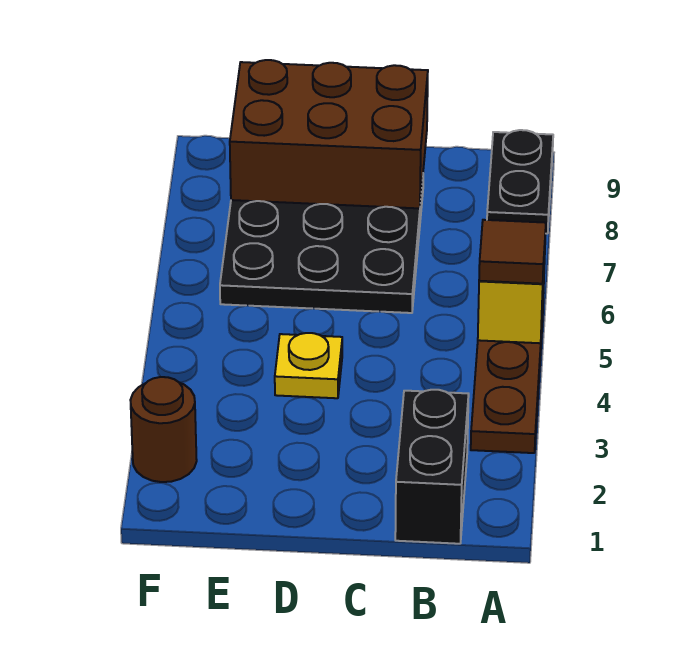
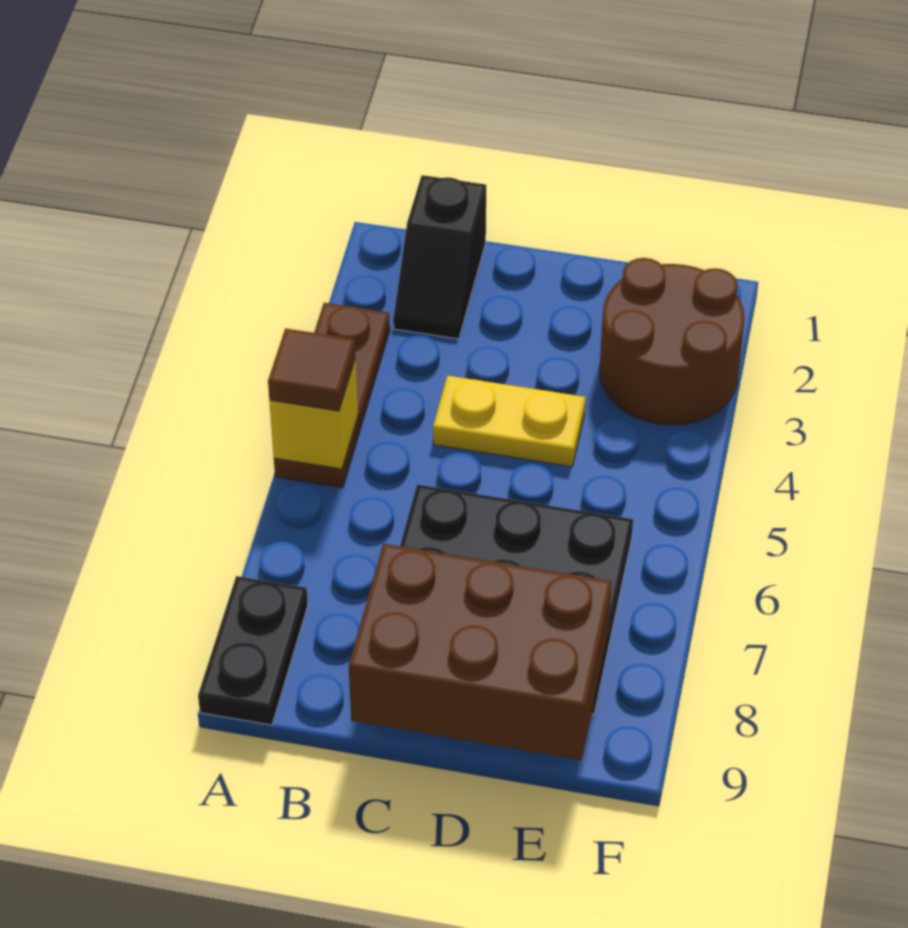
black brick B1:B2 level 1 -> black slope B1:B2 level 1 top 1
yellow plate D4 level 1 -> yellow plate C4:D4 level 1
brown round brick F2 level 1 -> brown round brick E2:F3 level 1

